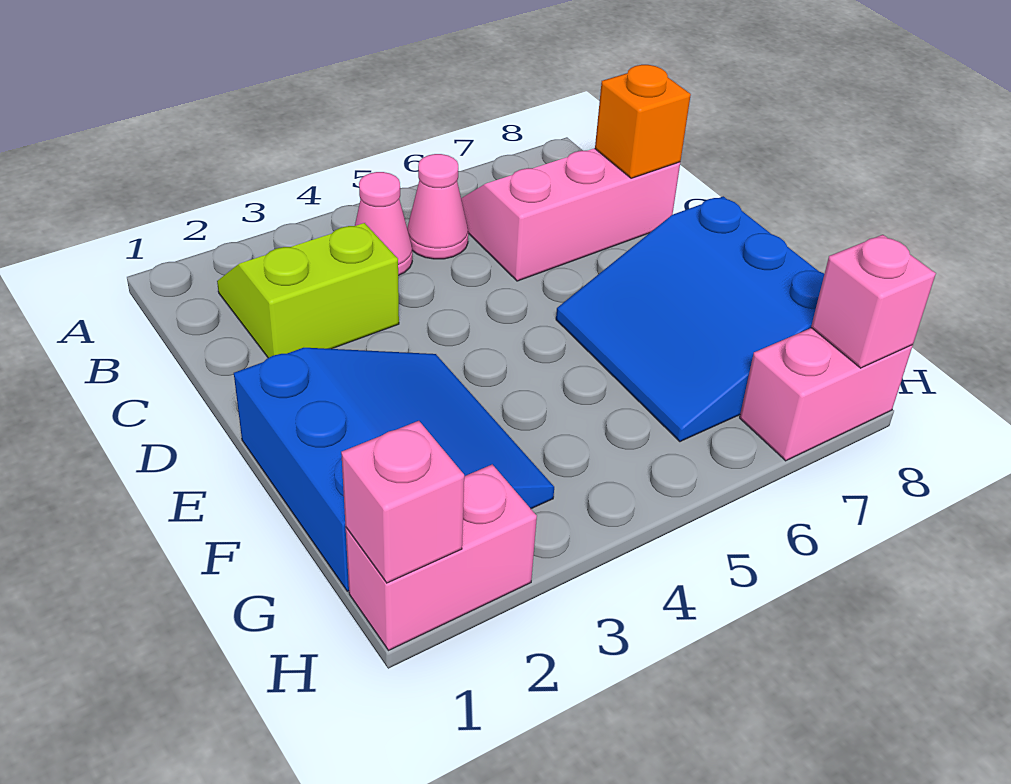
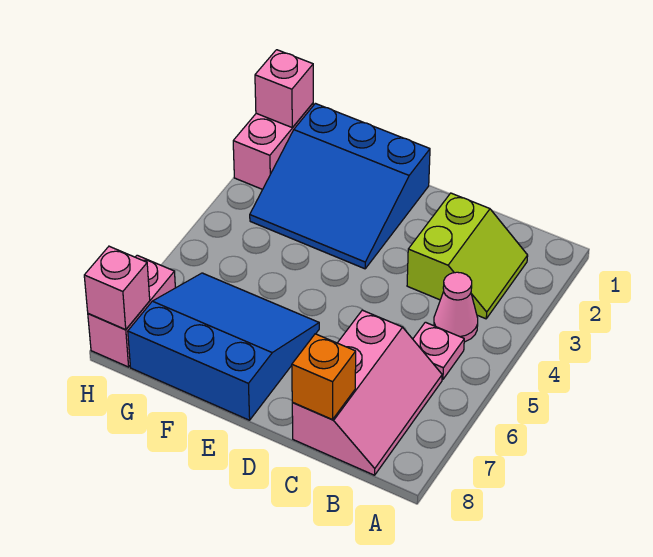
pink cone B5 level 1 -> pink plate B5 level 1

